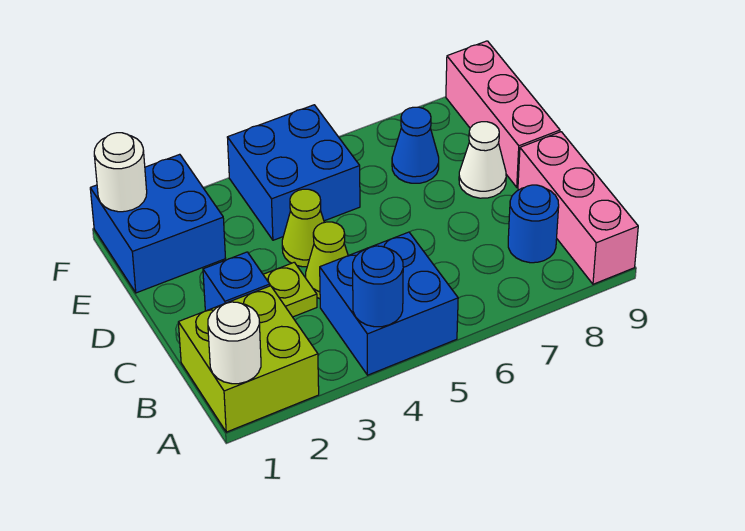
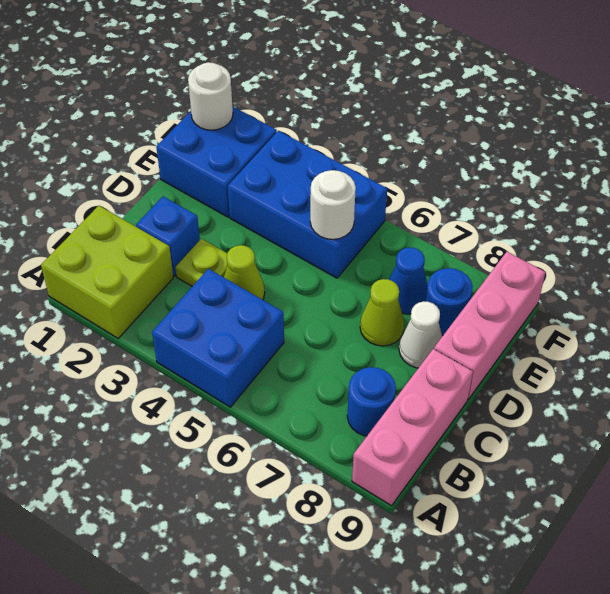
white round brick A1 level 2 -> white round brick E5 level 2
blue round brick A4 level 2 -> blue round brick E8 level 1
lime cone D4 level 1 -> lime cone D7 level 1
blue brick E4:F5 level 1 -> blue brick E3:F5 level 1

